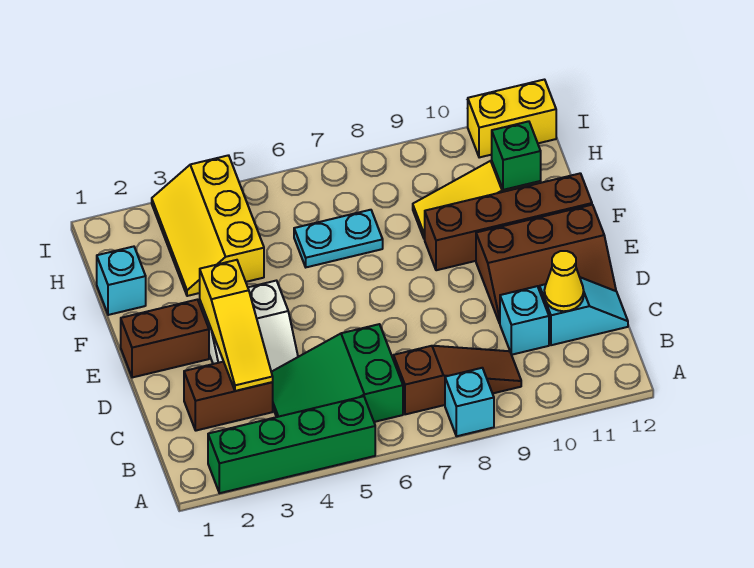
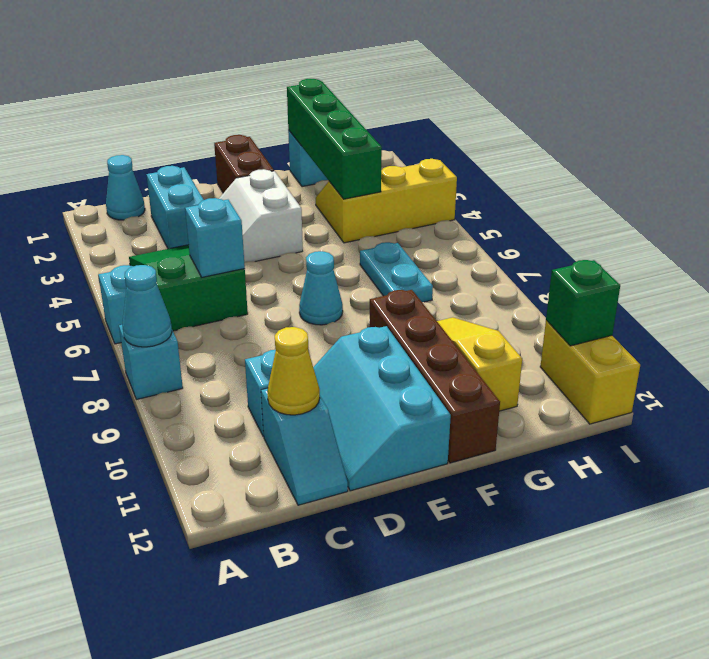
green brick A2:A5 level 1 -> green brick G1:G4 level 2
none -> cyan brick A6 level 1
none -> cyan cone A8 level 2
none -> cyan cone B1 level 1
brown slope B7:B9 level 1 top 7 -> none
brown brick C2:C3 level 1 -> cyan brick C2:C3 level 1
yellow slope C3:E3 level 2 top E -> none
none -> cyan brick C6 level 2
brown slope D10:E12 level 1 top E -> cyan slope D10:E12 level 1 top E
none -> cyan cone E7 level 1
green brick G11 level 2 -> green brick I11 level 2

